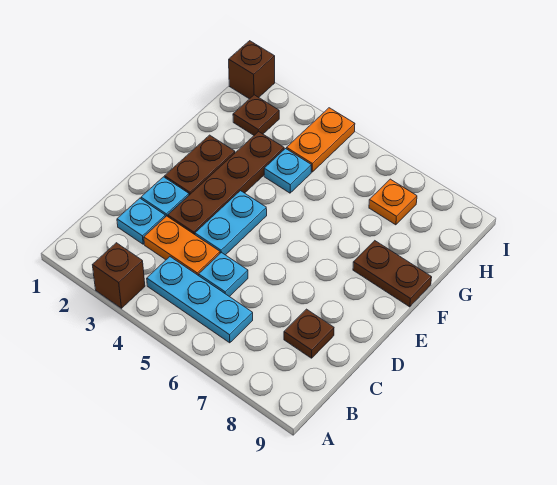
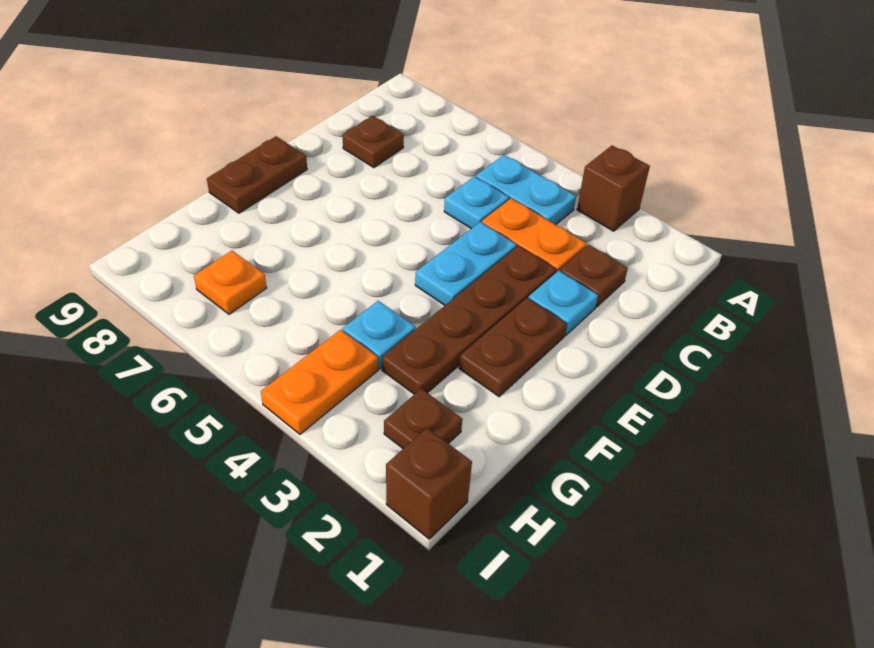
cyan plate B4:B6 level 1 -> cyan plate B4:B5 level 1
cyan plate C2 level 1 -> brown plate C2 level 1
brown plate F8:F9 level 1 -> brown plate E9:F9 level 1

